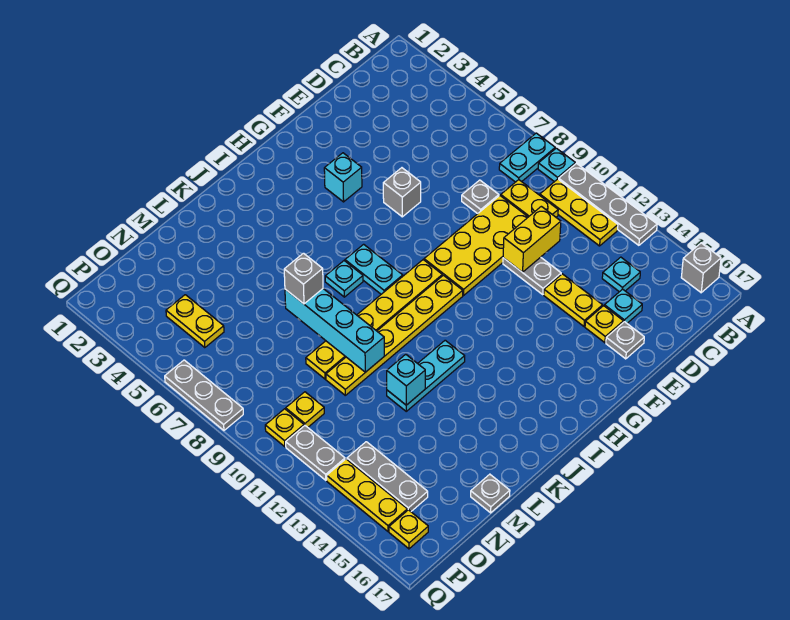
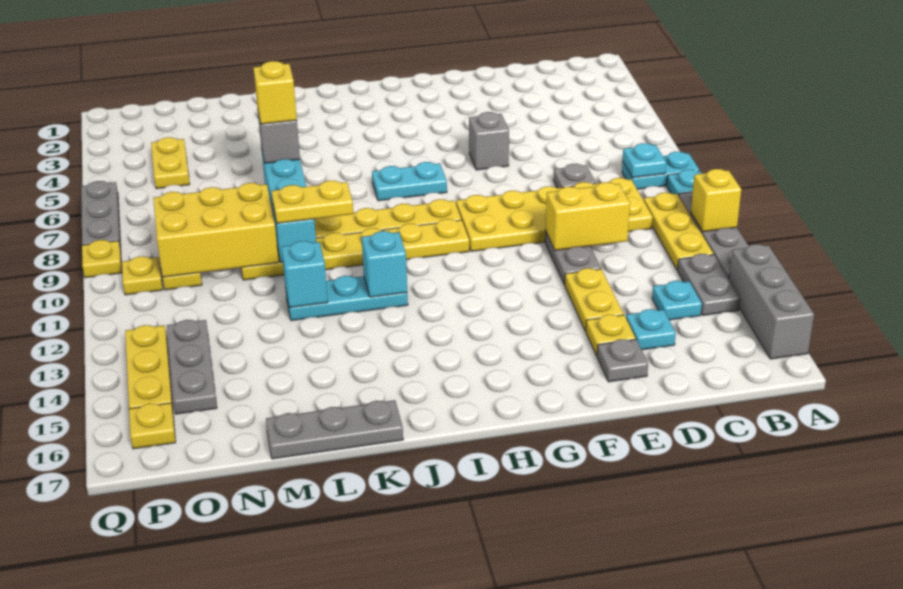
none -> yellow brick A11 level 2
grey brick A16 level 1 -> grey brick A14:A16 level 1
cyan brick G4 level 1 -> cyan brick J12 level 2
cyan plate I7:I8 level 1 -> cyan plate H7:I7 level 1
cyan plate J7 level 1 -> cyan plate B8 level 2
none -> yellow plate K10:L10 level 3
none -> yellow brick L7 level 4
none -> yellow brick M9:O10 level 2
grey plate M17 level 1 -> grey plate K17:M17 level 1
grey plate P11:P12 level 1 -> grey plate B13:B14 level 1
none -> yellow plate Q9 level 1

